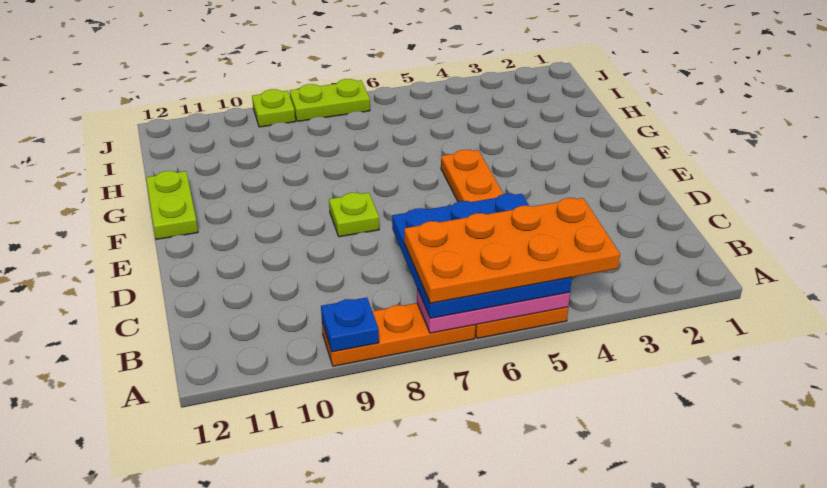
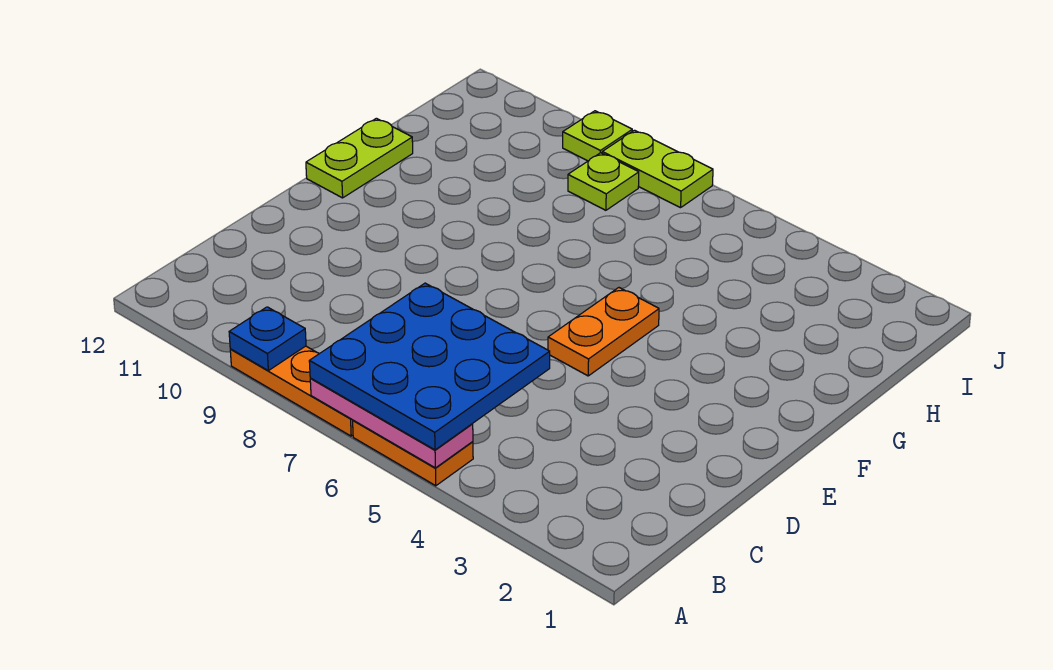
orange plate A4:B7 level 4 -> none
lime plate E8 level 1 -> lime plate I8 level 1

